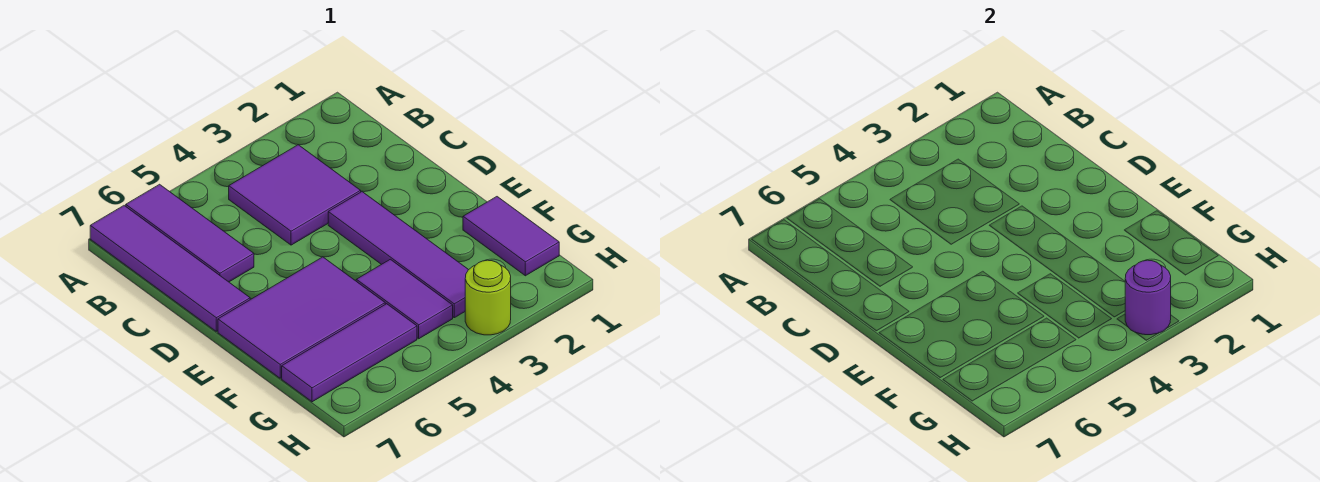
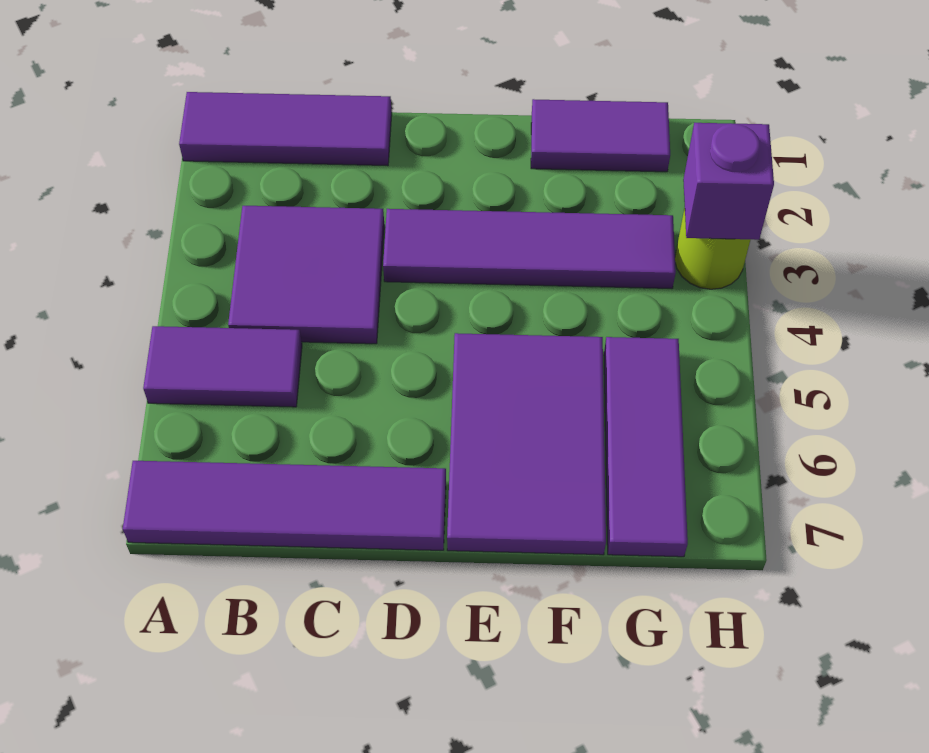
purple tile A6:C6 level 1 -> purple tile A1:C1 level 1
purple tile F4:G4 level 1 -> purple tile A5:B5 level 1
purple round brick H3 level 2 -> purple brick H3 level 2

